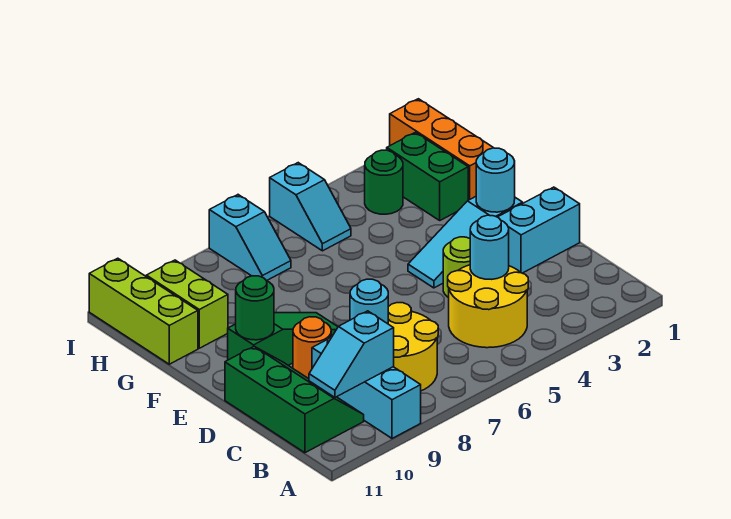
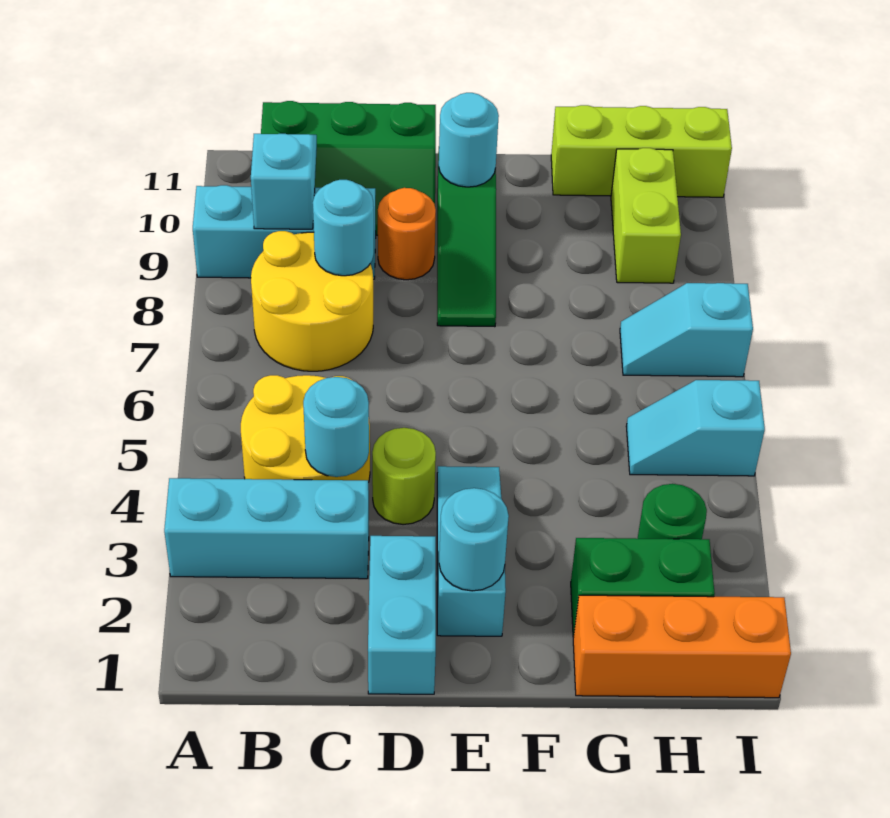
none -> cyan brick A3:C3 level 1
green round brick E10 level 2 -> cyan round brick E10 level 2
lime brick G10:H10 level 1 -> lime brick H9:H10 level 1

